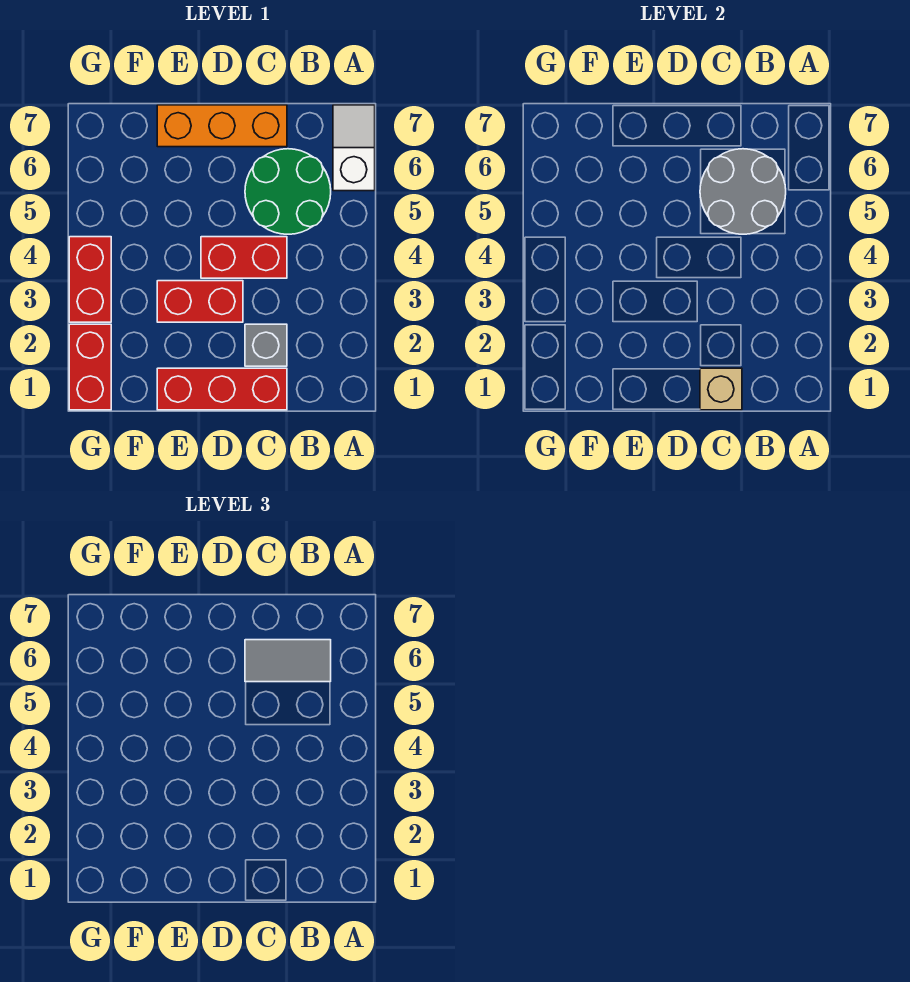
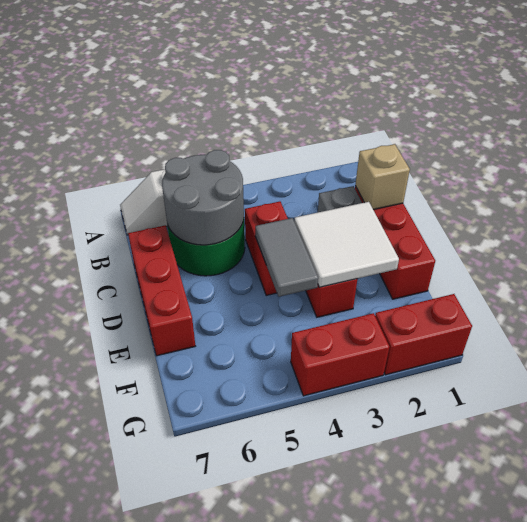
grey tile B6:C6 level 3 -> grey tile D4:E4 level 2
orange brick C7:E7 level 1 -> red brick C7:E7 level 1
none -> white tile D2:E3 level 2

